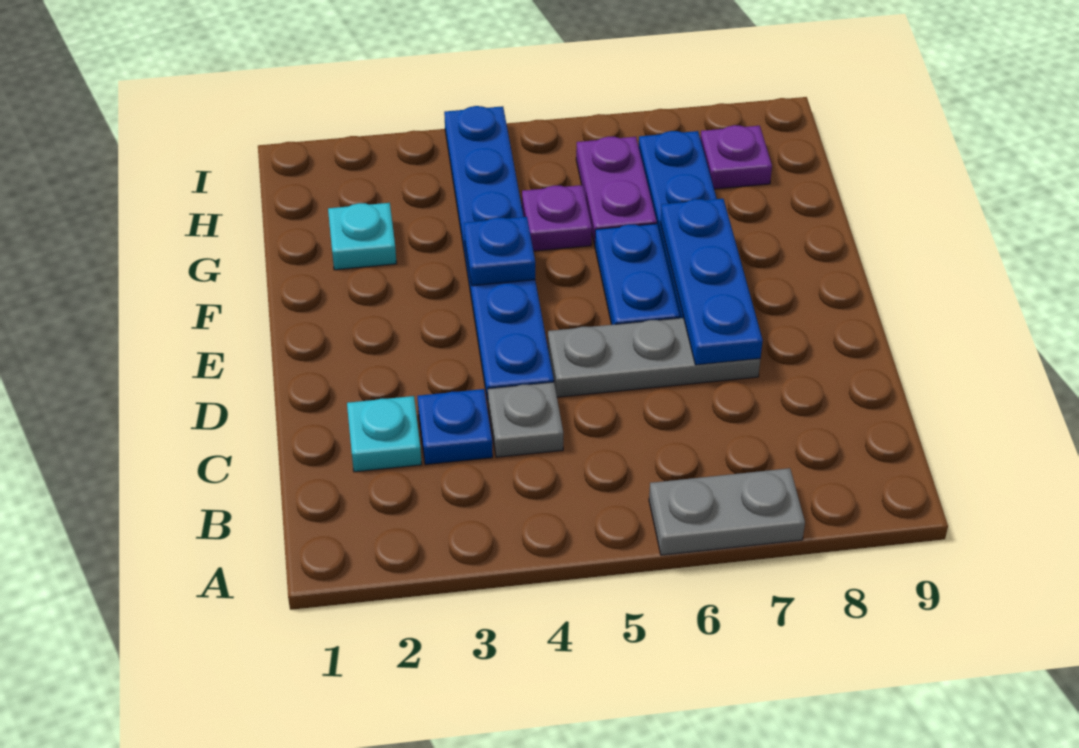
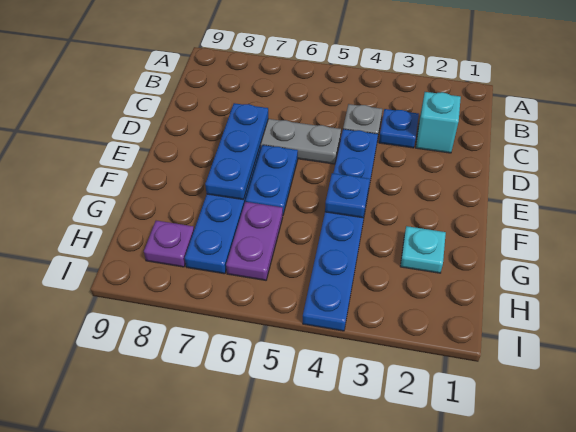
grey plate A6:A7 level 1 -> none
cyan plate C2 level 1 -> cyan brick C2 level 1
purple plate G5 level 1 -> none

